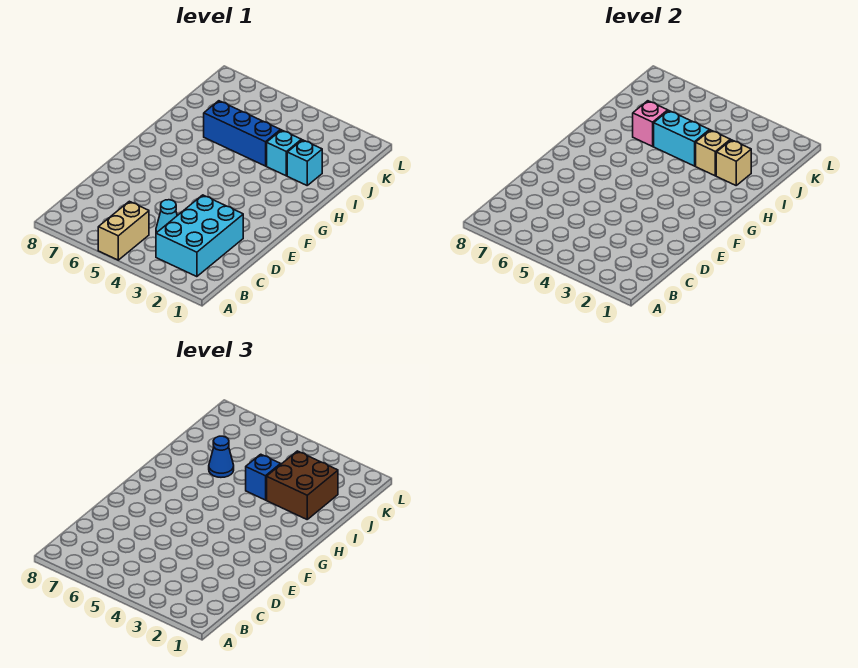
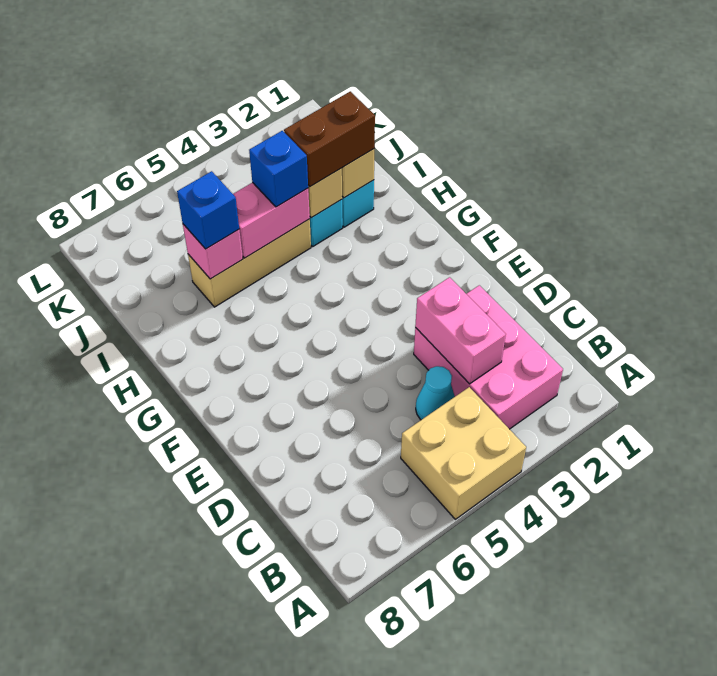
tan brick A5:B5 level 1 -> tan brick A4:B5 level 1
cyan brick B2:D3 level 1 -> pink brick B2:D3 level 1
none -> pink brick C3:D3 level 2
brown brick I2:J3 level 3 -> brown brick I2:I3 level 3
blue brick I4:I6 level 1 -> tan brick I4:I6 level 1
cyan brick I4:I5 level 2 -> pink brick I4:I5 level 2
blue cone I6 level 3 -> blue brick I6 level 3

